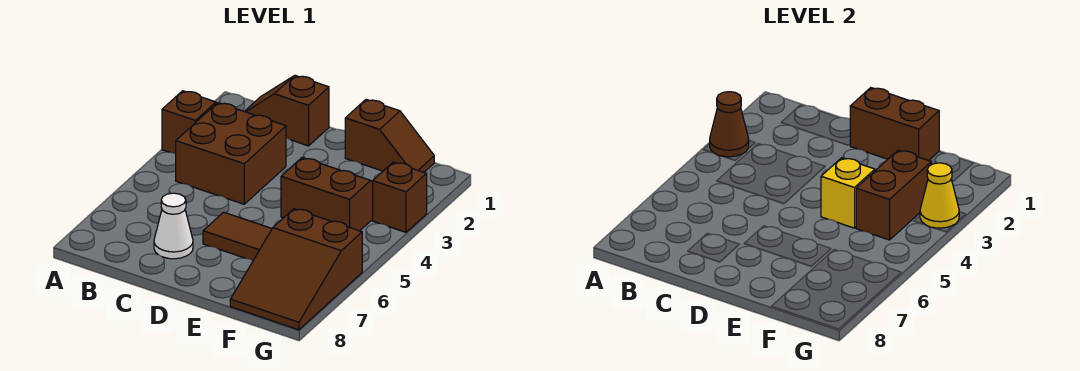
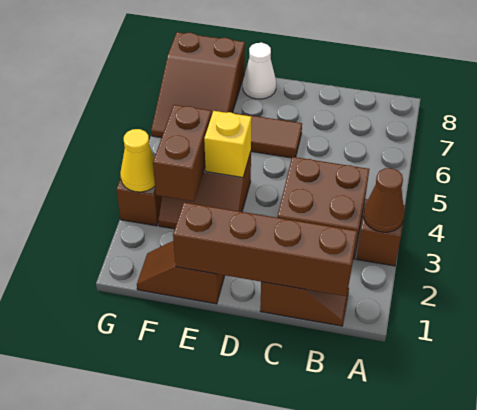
white cone C7 level 1 -> white cone E8 level 1
brown brick D1:E1 level 2 -> brown brick B1:E1 level 2
brown slope F6:G8 level 1 top 6 -> brown slope F6:G8 level 1 top 8

